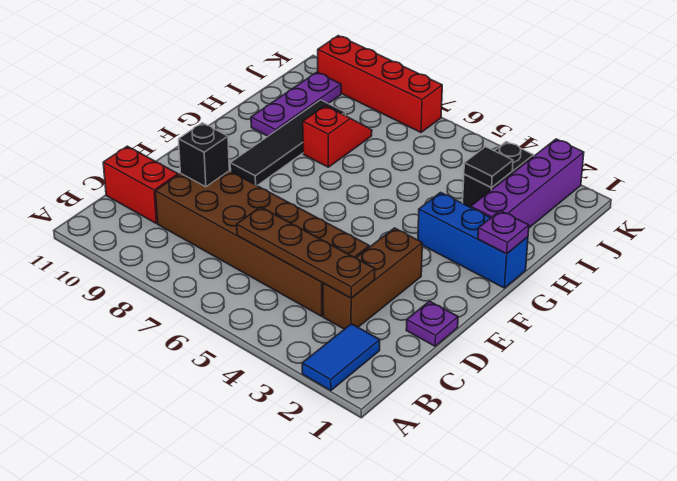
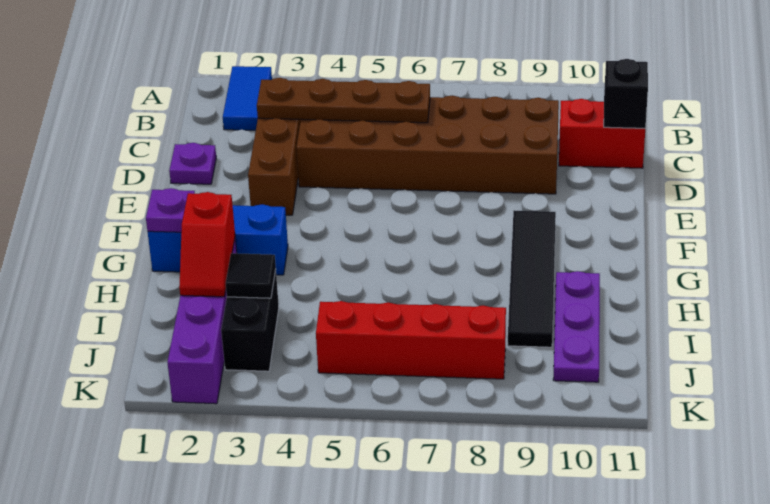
black brick D9 level 2 -> black brick C11 level 2
red slope H8:I8 level 1 top H -> red slope H2:I2 level 2 top H
red brick K7:K10 level 1 -> red brick J5:J8 level 1

